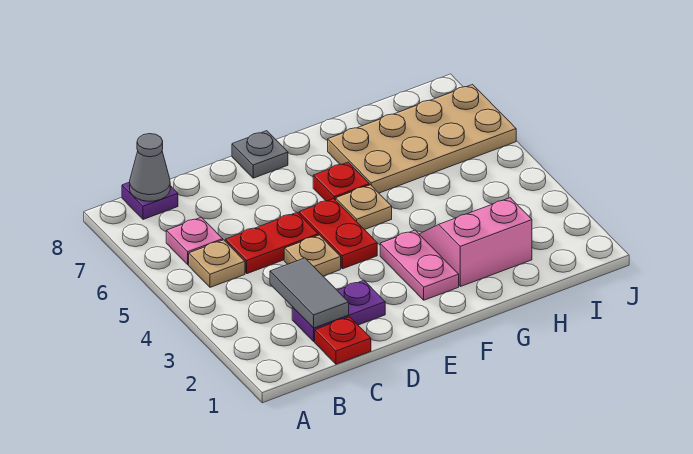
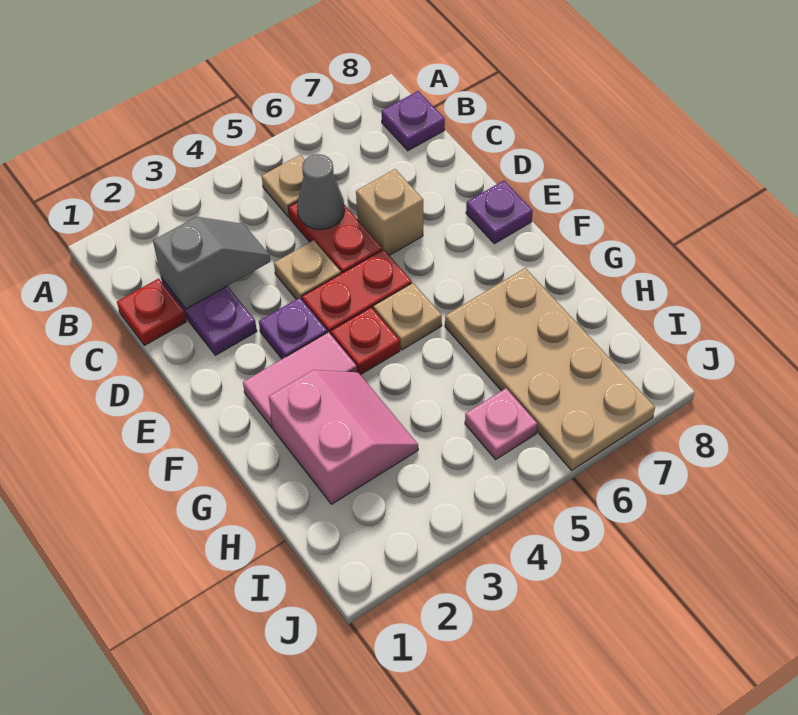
pink plate B6 level 1 -> pink plate I5 level 1
grey cone B8 level 2 -> grey cone C5 level 2
grey tile C2:C3 level 2 -> grey slope C2:C3 level 2 top 2
none -> tan brick D6 level 1
none -> purple plate E3 level 1
grey plate E8 level 1 -> purple plate E8 level 1
pink plate F2:F3 level 1 -> pink tile F2:F3 level 1
red plate F6 level 1 -> red plate F4 level 1

